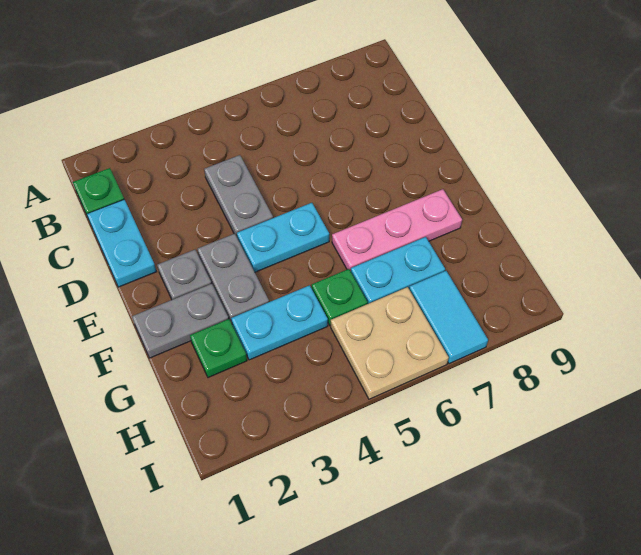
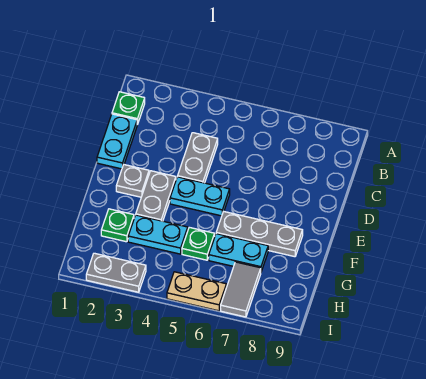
grey plate F1:F2 level 1 -> grey plate I2:I3 level 1
pink plate F6:F8 level 1 -> grey plate F6:F8 level 1
tan plate H5:I6 level 1 -> tan plate I5:I6 level 1
cyan tile H7:I7 level 1 -> grey tile H7:I7 level 1

